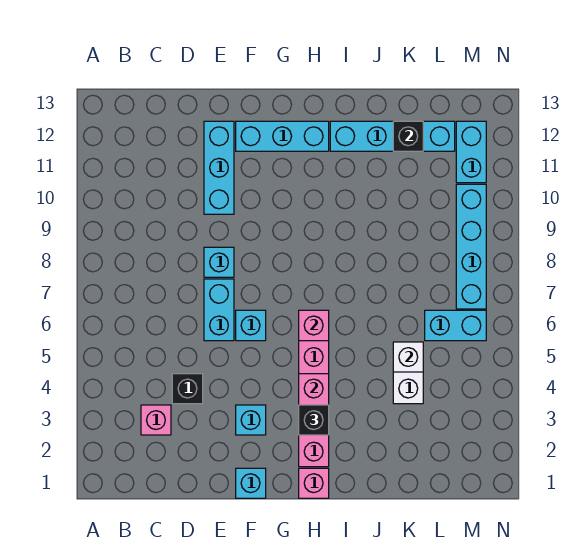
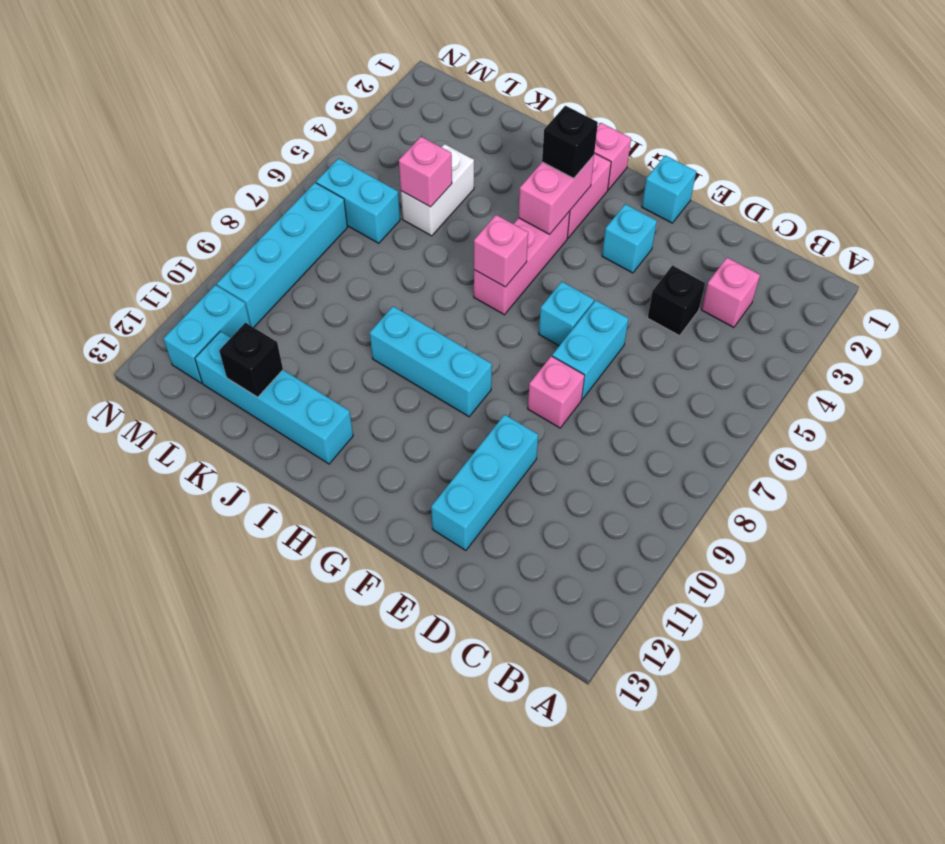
cyan brick E8 level 1 -> pink brick E8 level 1
cyan brick F12:H12 level 1 -> cyan brick G9:I9 level 1
white brick K5 level 2 -> pink brick K5 level 2

